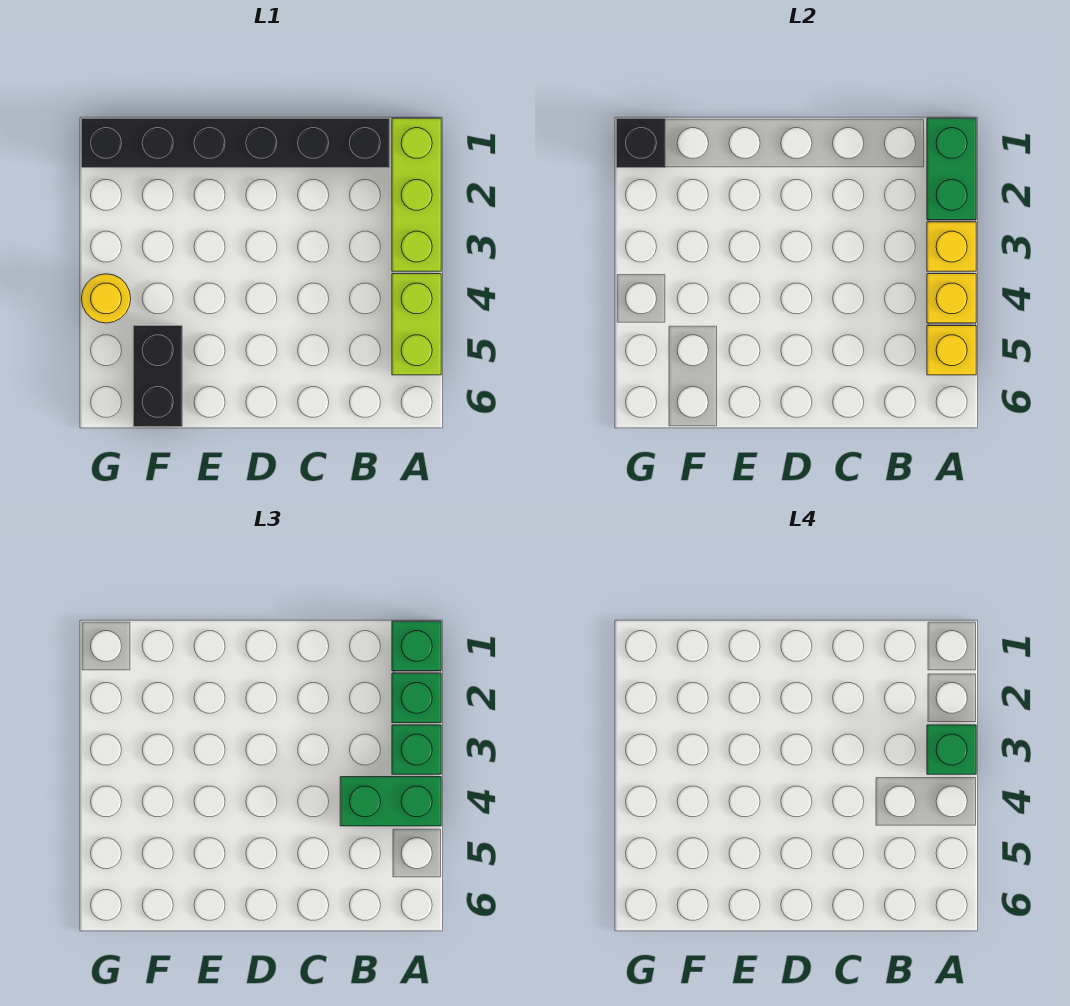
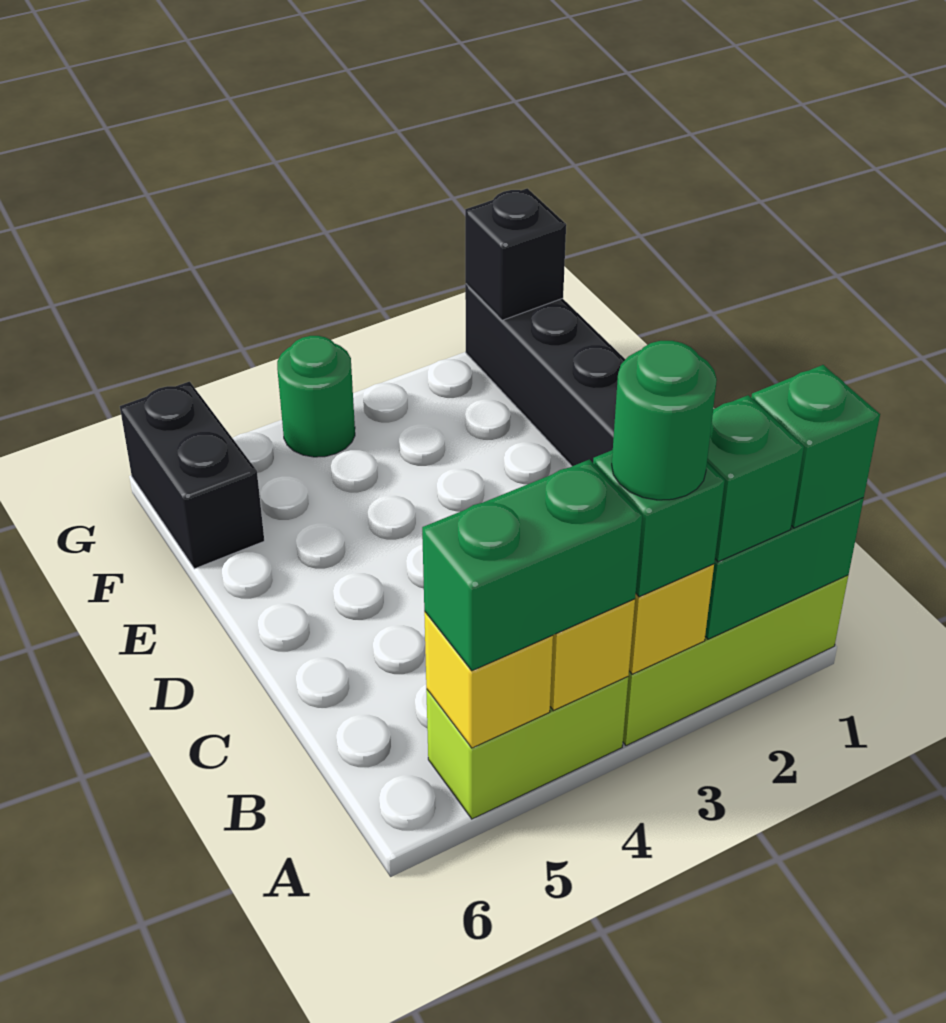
green brick A3 level 4 -> green round brick A3 level 4
green brick A4:B4 level 3 -> green brick A4:A5 level 3
black brick F5:F6 level 1 -> black brick F6:G6 level 1
yellow round brick G4 level 1 -> green round brick G4 level 1

